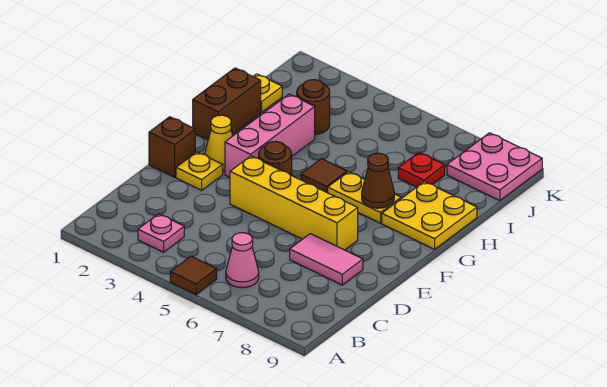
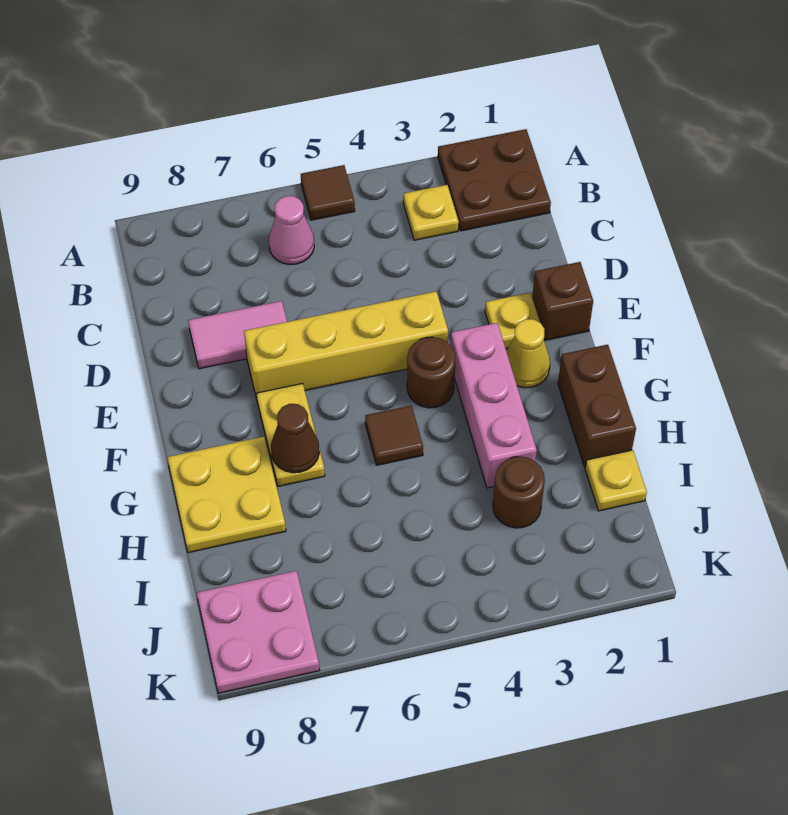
none -> brown plate A1:B2 level 1
pink plate B3 level 1 -> yellow plate B3 level 1
yellow plate G6:G7 level 1 -> yellow plate F7:G7 level 1
red plate I7 level 1 -> none

